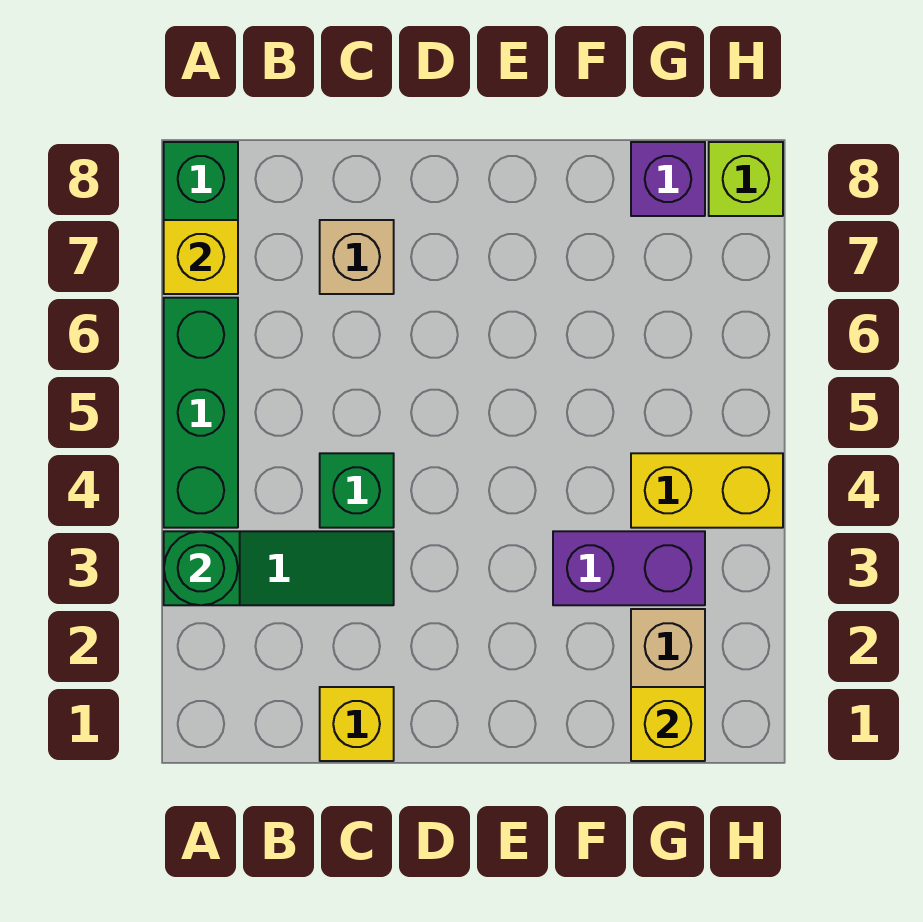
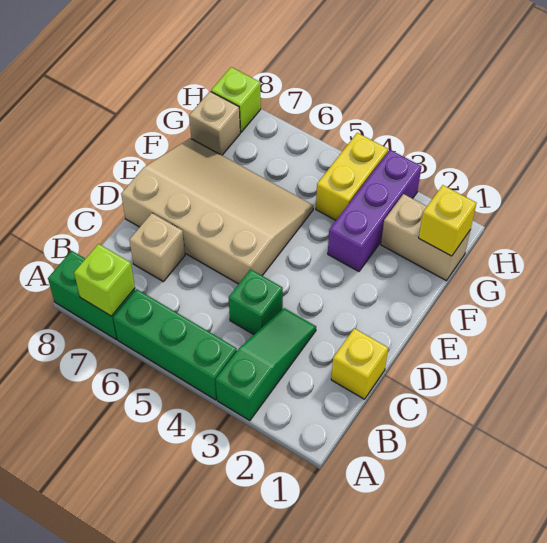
green round brick A3 level 2 -> none
yellow brick A7 level 2 -> lime brick A7 level 2
none -> tan slope D5:F8 level 1 top D
purple brick F3:G3 level 1 -> purple brick F3:H3 level 1
purple brick G8 level 1 -> tan brick G8 level 1

